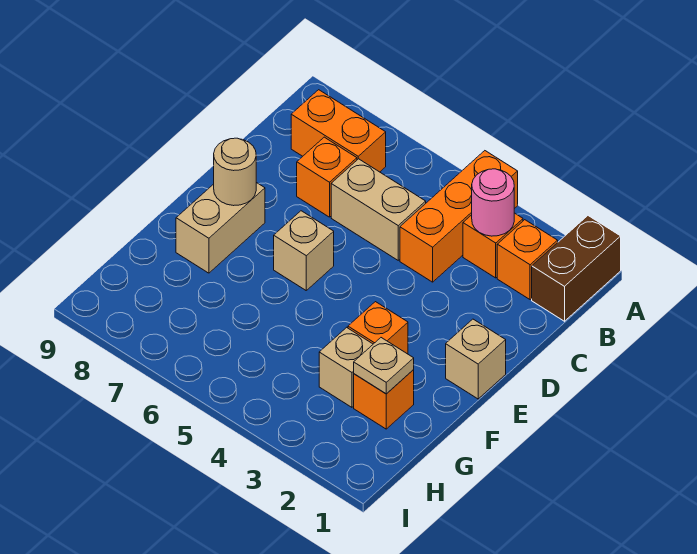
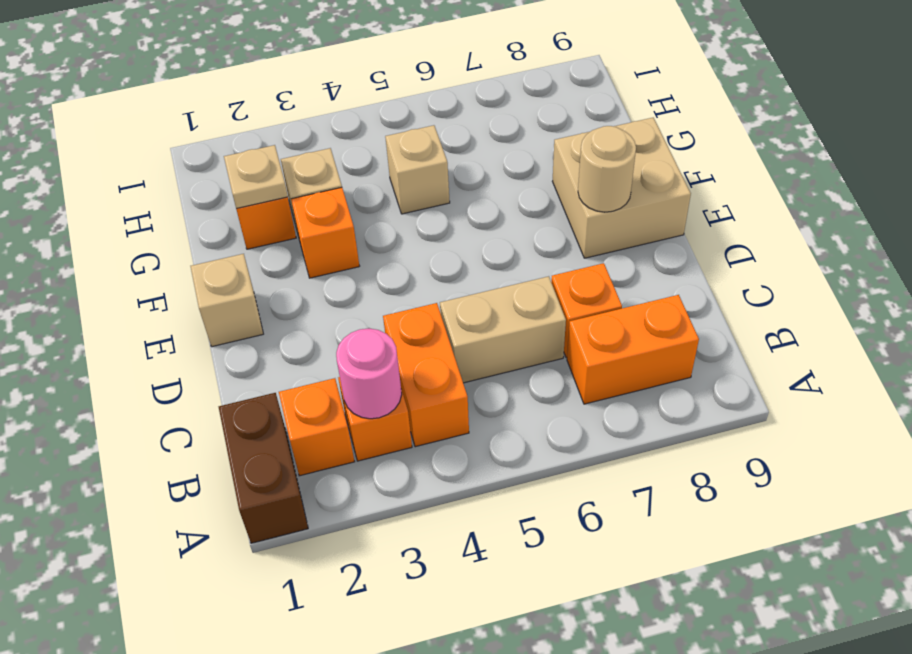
orange brick A4:C4 level 1 -> orange brick B4:C4 level 1
tan brick E6 level 1 -> tan brick G5 level 1
tan brick E8:F8 level 1 -> tan brick E8:F9 level 1

